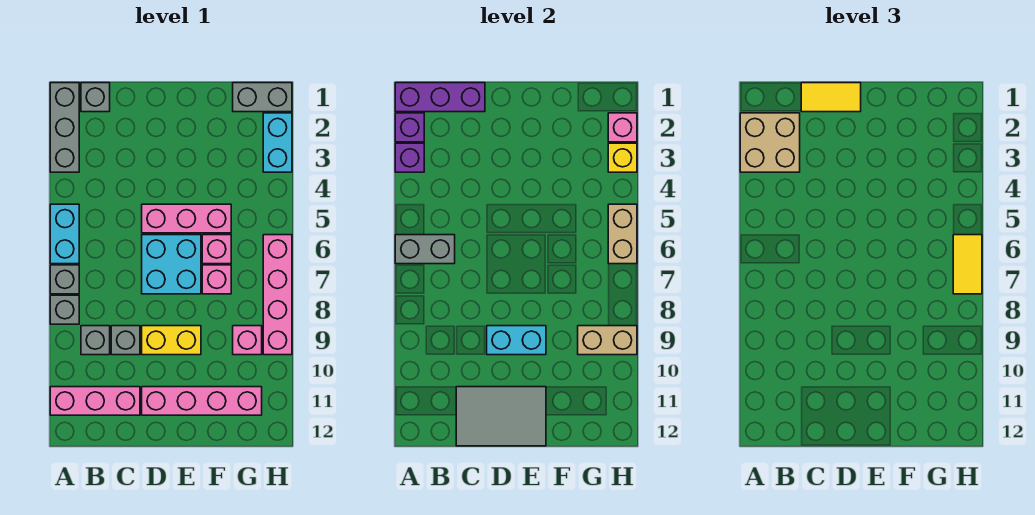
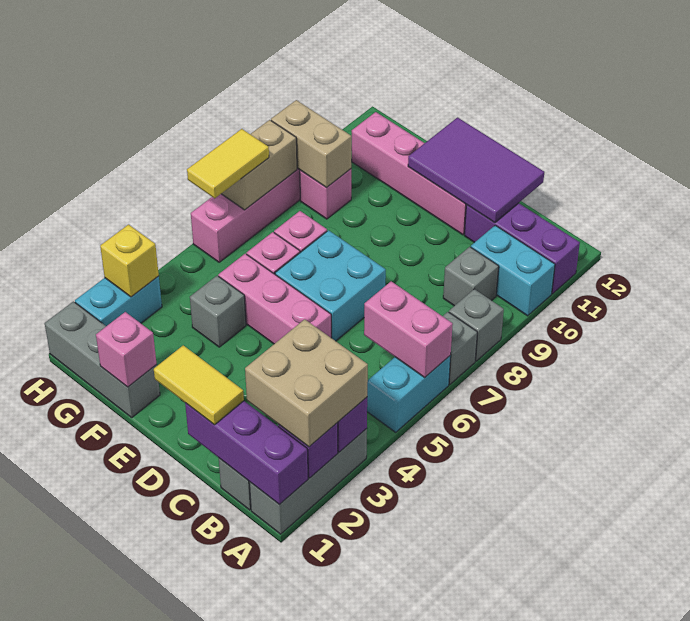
grey brick A6:B6 level 2 -> pink brick A6:B6 level 2
pink brick A11:C11 level 1 -> purple brick A11:C11 level 1
grey brick C9 level 1 -> grey brick F4 level 1
grey tile C11:E12 level 2 -> purple tile C11:E12 level 2
yellow brick D9:E9 level 1 -> none
cyan brick D9:E9 level 2 -> cyan brick A10:B10 level 1
grey brick G1:H1 level 1 -> grey brick F1:H1 level 1
pink brick H2 level 2 -> pink brick F1 level 2
tan brick H5:H6 level 2 -> tan brick H7:H8 level 2

